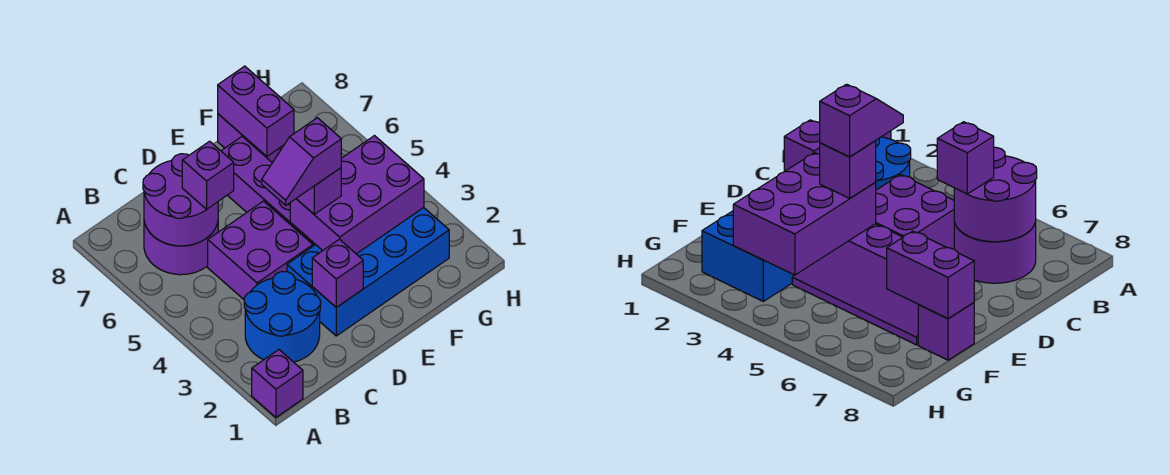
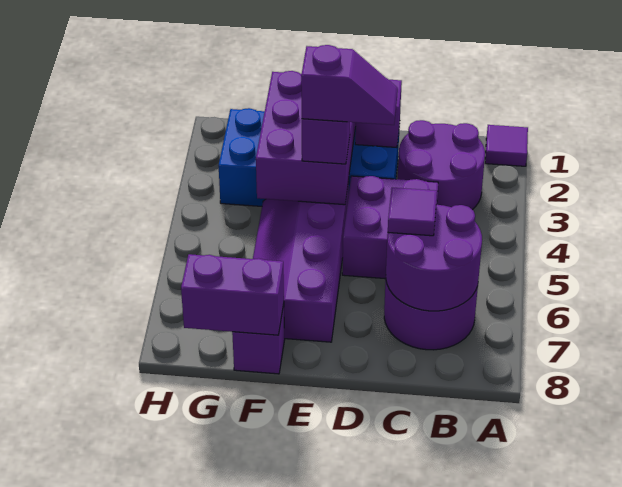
purple brick A1 level 1 -> purple tile A1 level 1
blue round brick B2:C3 level 1 -> purple round brick B2:C3 level 1
purple brick C6 level 3 -> purple tile C6 level 3
purple brick E3:G4 level 2 -> purple brick E2:F4 level 2
purple brick F7:F8 level 2 -> purple brick F8:G8 level 2

